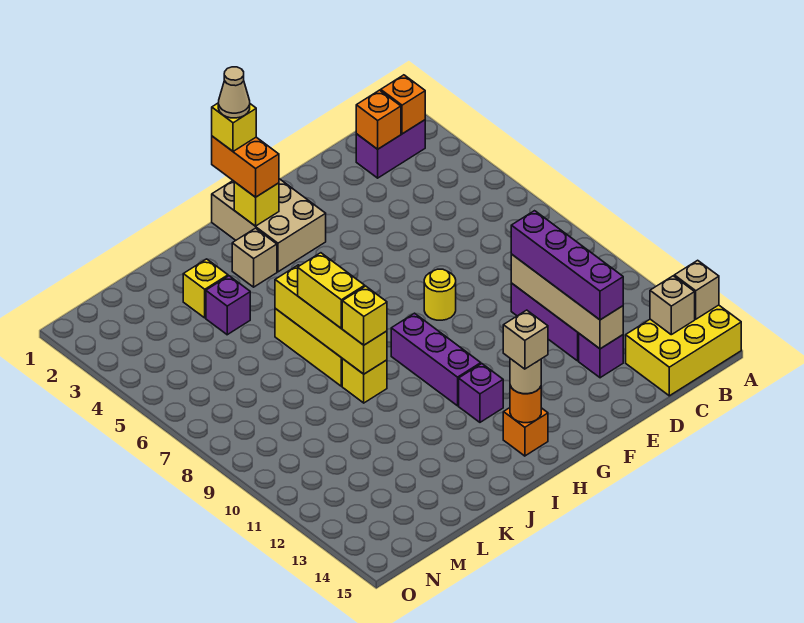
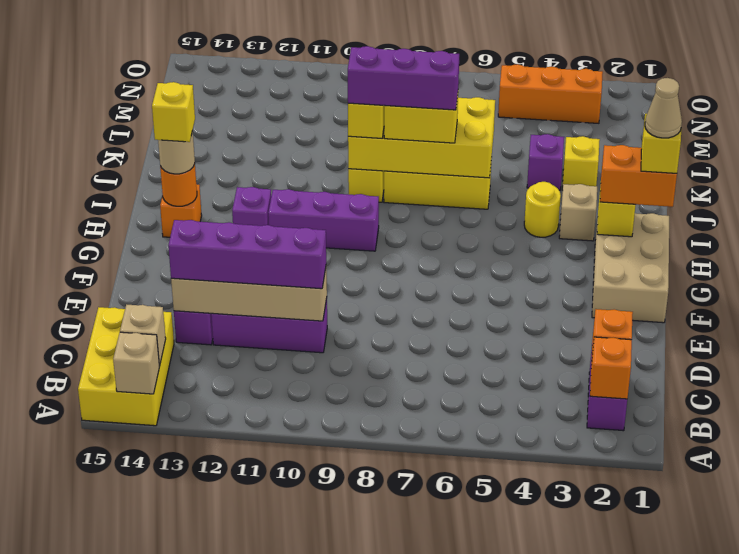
yellow round brick F8 level 1 -> yellow round brick I4 level 1
tan brick G1:H3 level 1 -> tan brick F1:H2 level 1
tan brick H14 level 4 -> yellow brick H14 level 4
yellow brick J6:J9 level 2 -> yellow brick J6:K9 level 2
none -> purple brick J7:J9 level 4
none -> orange brick N3:N5 level 1

